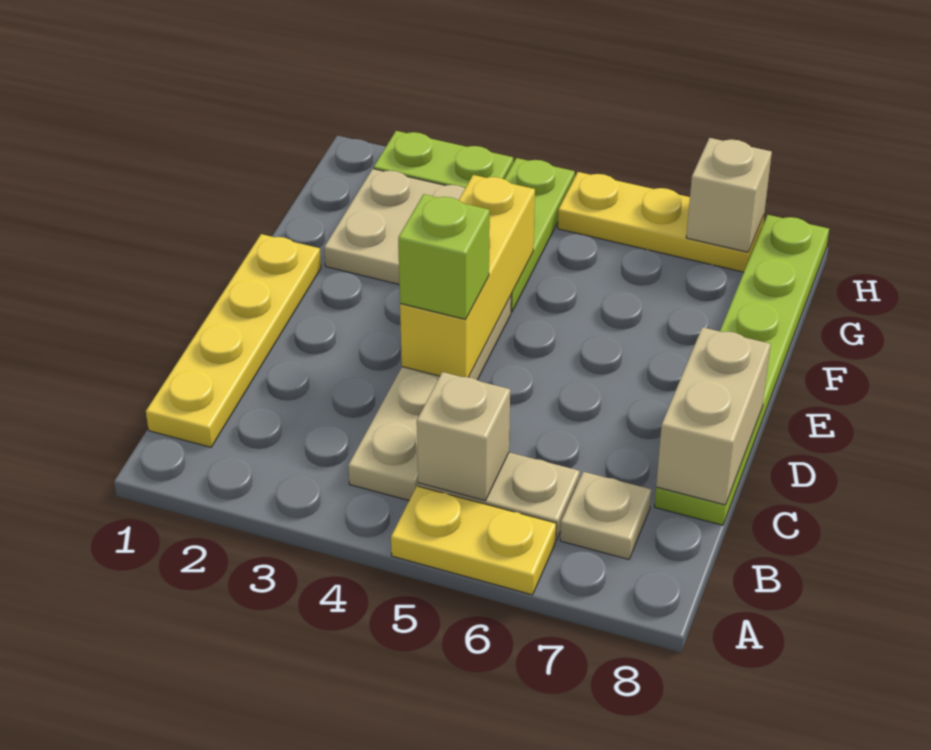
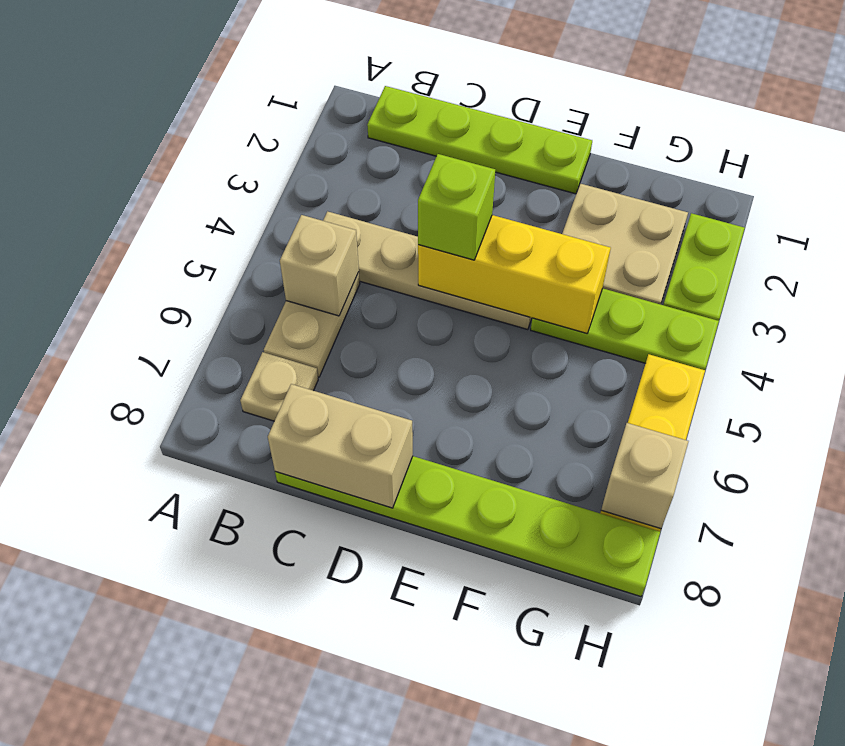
yellow plate A5:A6 level 1 -> none
yellow plate B1:E1 level 1 -> lime plate B1:E1 level 1

